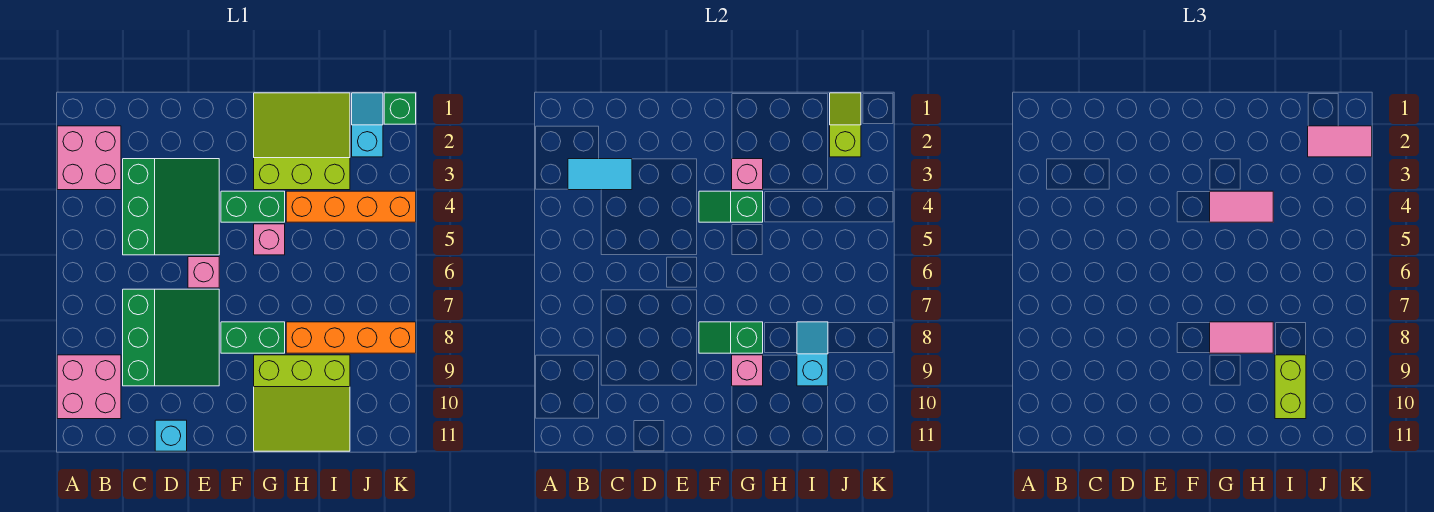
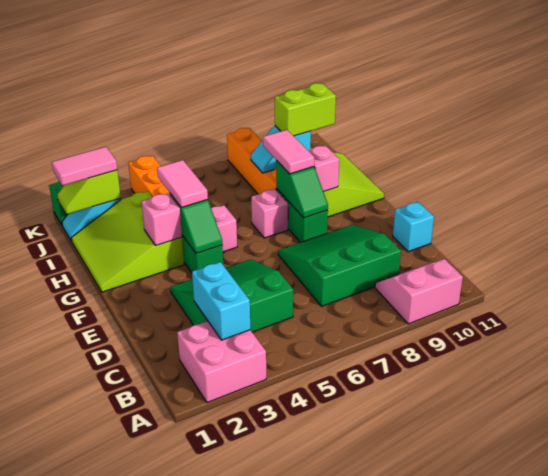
pink brick A9:B10 level 1 -> pink slope A9:B10 level 1 top A
cyan tile B3:C3 level 2 -> cyan brick B3:C3 level 2
pink brick E6 level 1 -> pink brick G7 level 1
pink tile J2:K2 level 3 -> pink tile J1:J2 level 3

